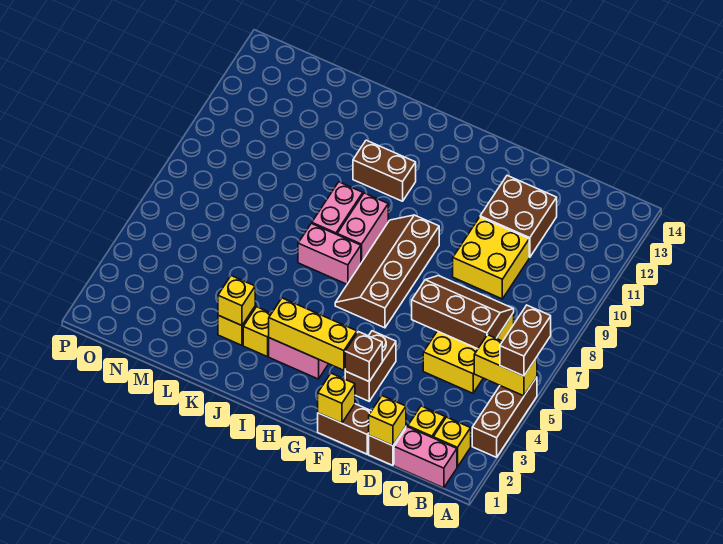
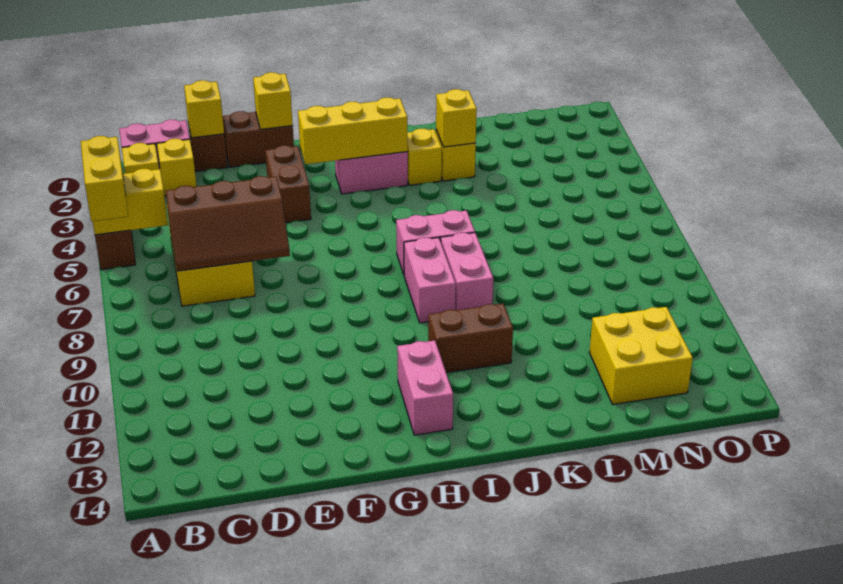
brown brick A5:A6 level 3 -> yellow brick A5:A6 level 3
yellow brick D9:E10 level 1 -> yellow brick M12:N13 level 1
brown brick D11:E12 level 1 -> none
brown brick F3 level 2 -> none
brown slope G6:H9 level 1 top G -> none
none -> pink brick H12:H13 level 1

